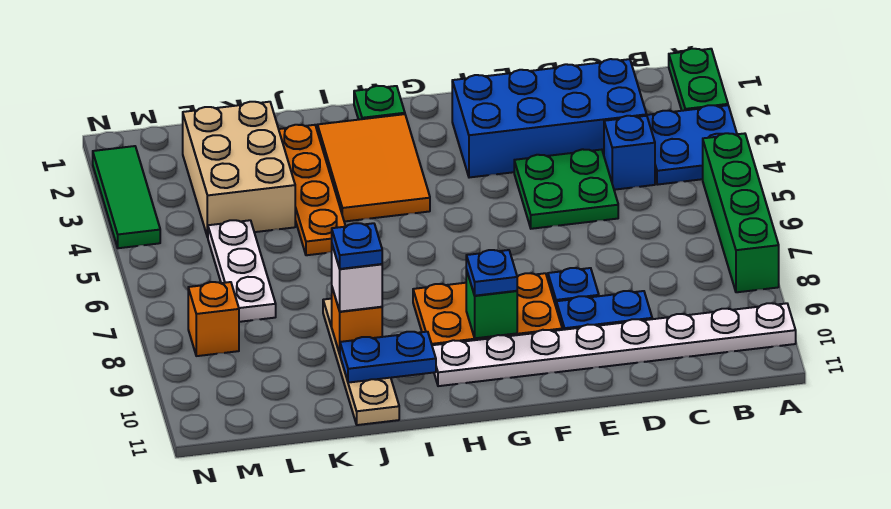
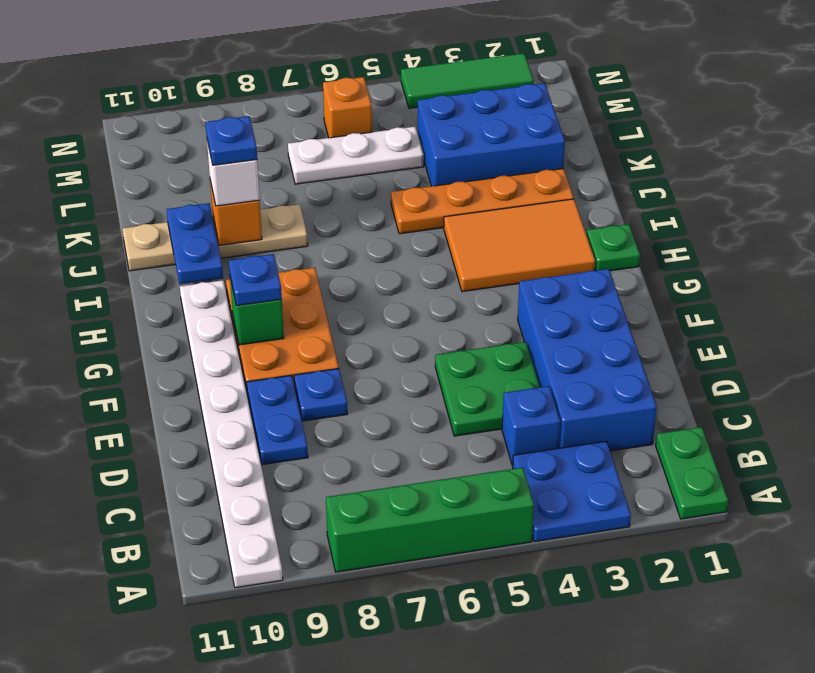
green plate A1:A2 level 1 -> green plate A1:B1 level 1
tan brick K2:L4 level 1 -> blue brick K2:L4 level 1
orange brick M8 level 1 -> orange brick M6 level 1

